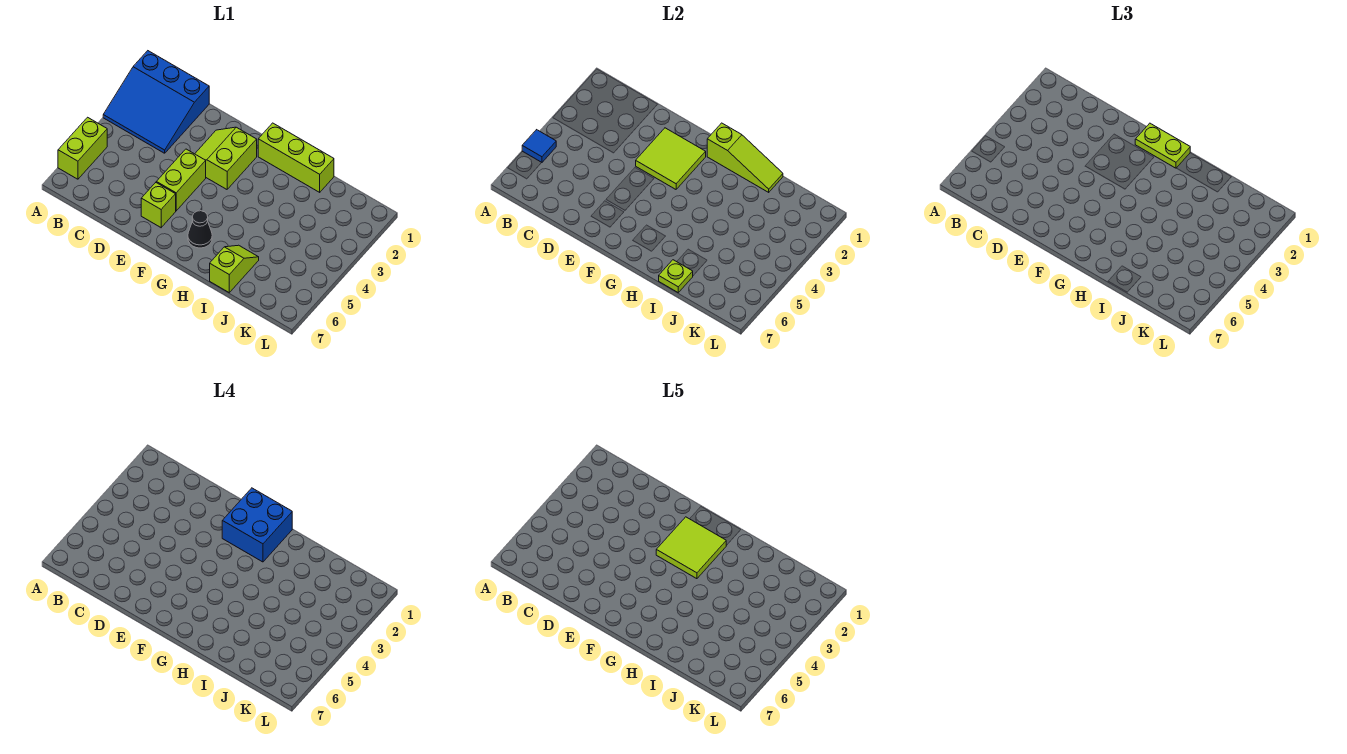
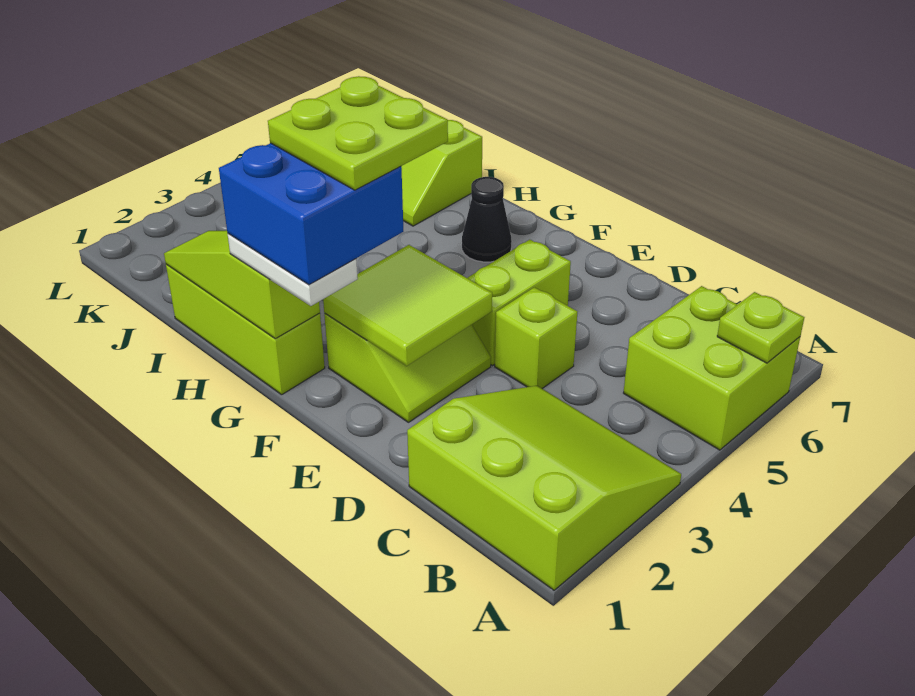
blue slope A1:C3 level 1 top 1 -> lime slope A1:C3 level 1 top 1
lime brick A5:A6 level 1 -> lime brick A5:B6 level 1
blue tile A5 level 2 -> none
lime brick E6 level 1 -> lime brick D4 level 1
lime plate F1:G1 level 3 -> white plate F1:G1 level 3
lime tile F2:G3 level 5 -> lime plate F2:G3 level 5
lime plate I7 level 2 -> lime plate A6 level 2

